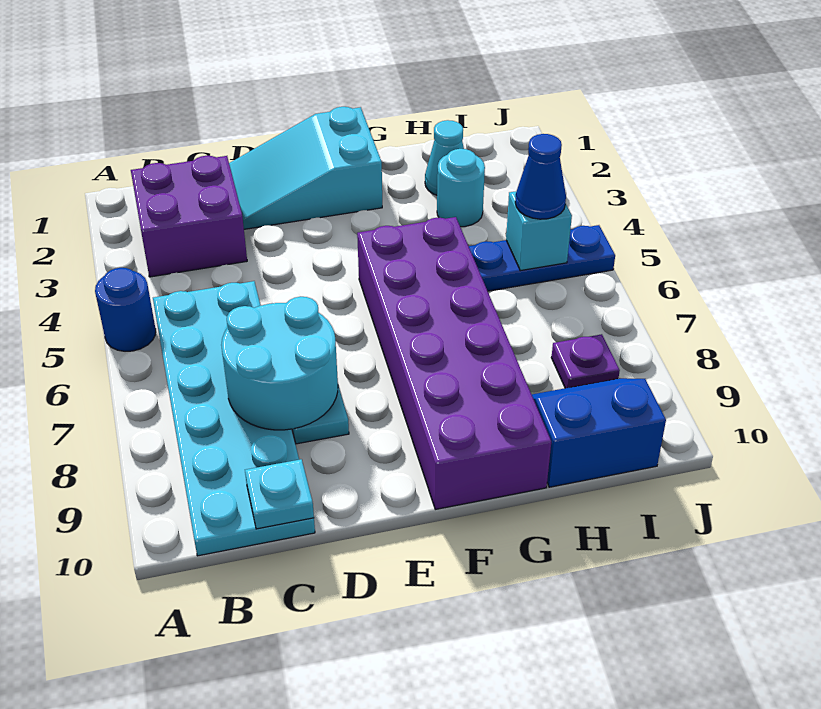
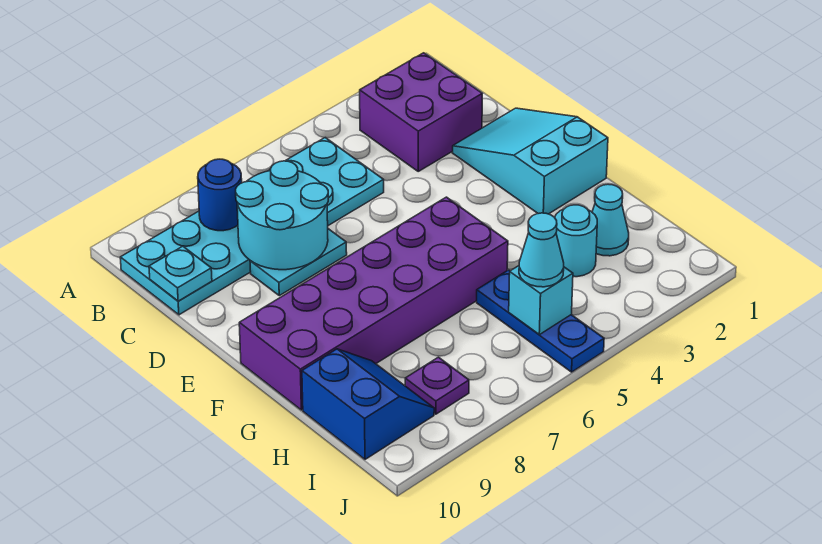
blue round brick A5 level 1 -> blue round brick B8 level 2
blue cone I5 level 3 -> cyan cone I5 level 3

